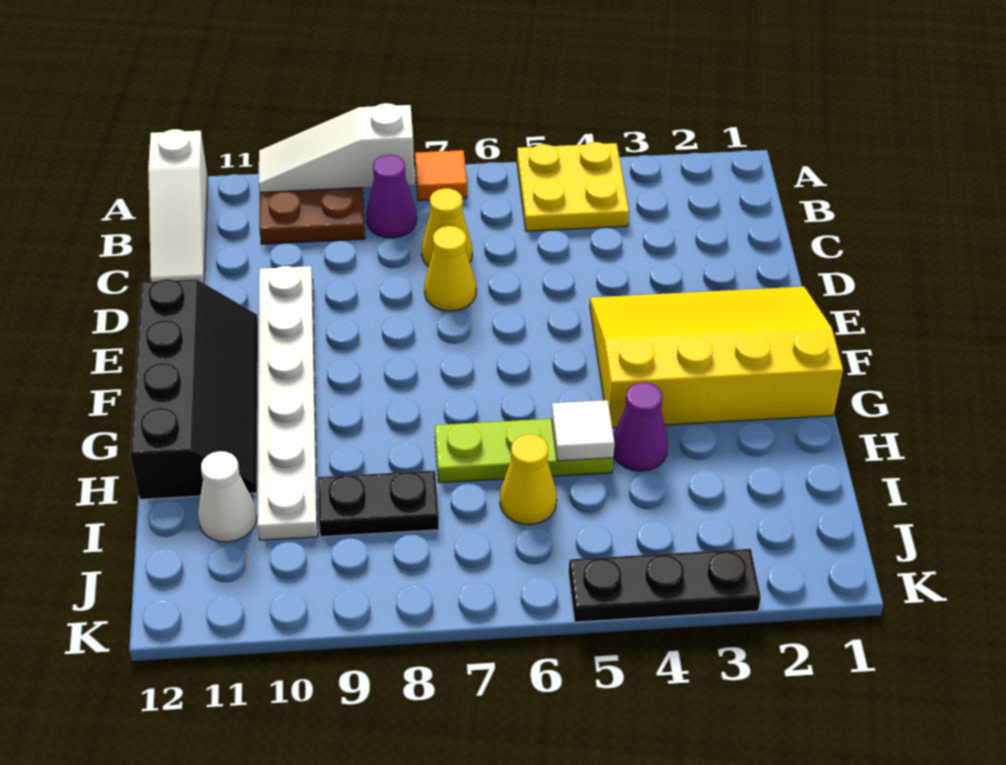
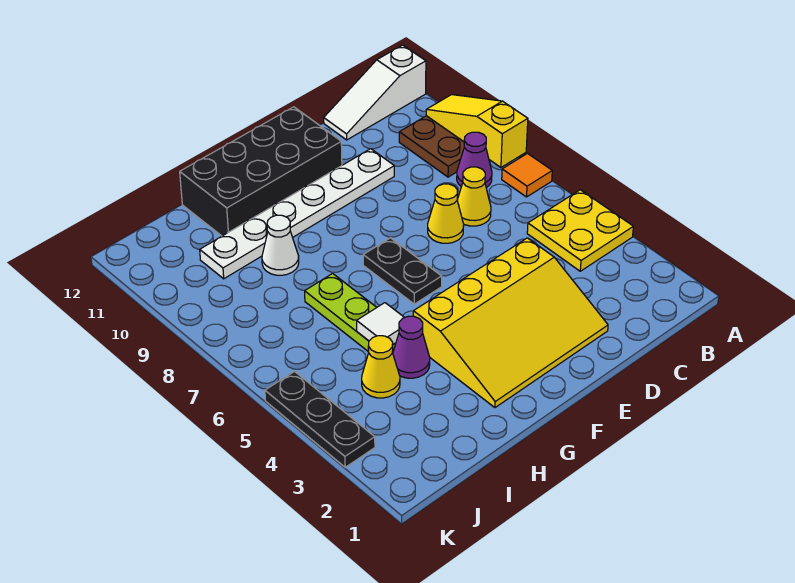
white slope A8:A10 level 2 top 8 -> yellow slope A8:A10 level 2 top 8
yellow slope E1:G4 level 1 top G -> yellow slope D2:G4 level 1 top 4
black slope E11:H12 level 1 top 12 -> black brick E11:H12 level 1
yellow cone I6 level 1 -> yellow cone I4 level 1
black plate I8:I9 level 1 -> black plate F6:F7 level 1
white cone I11 level 1 -> white cone H9 level 1

